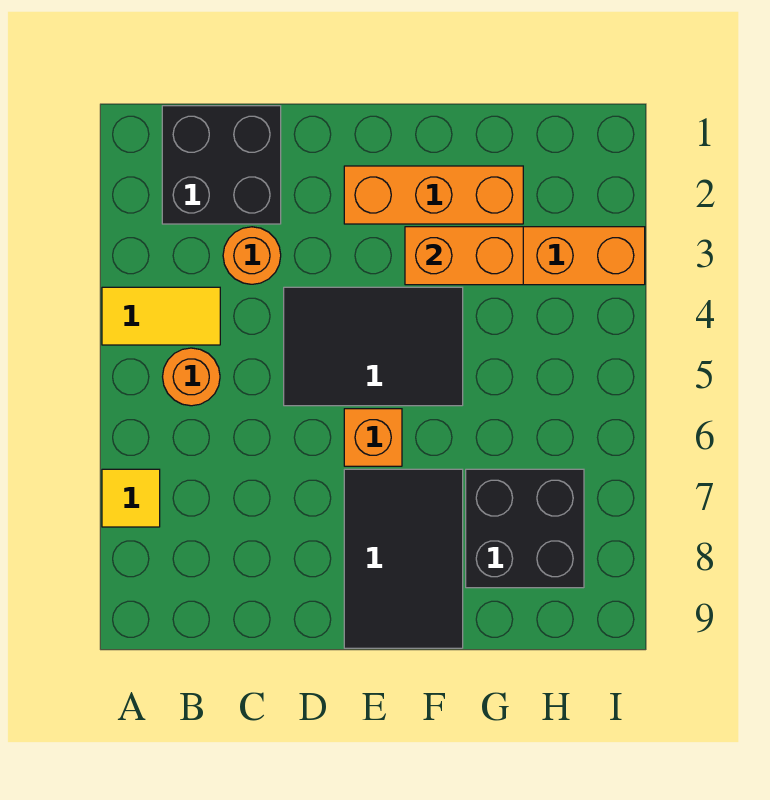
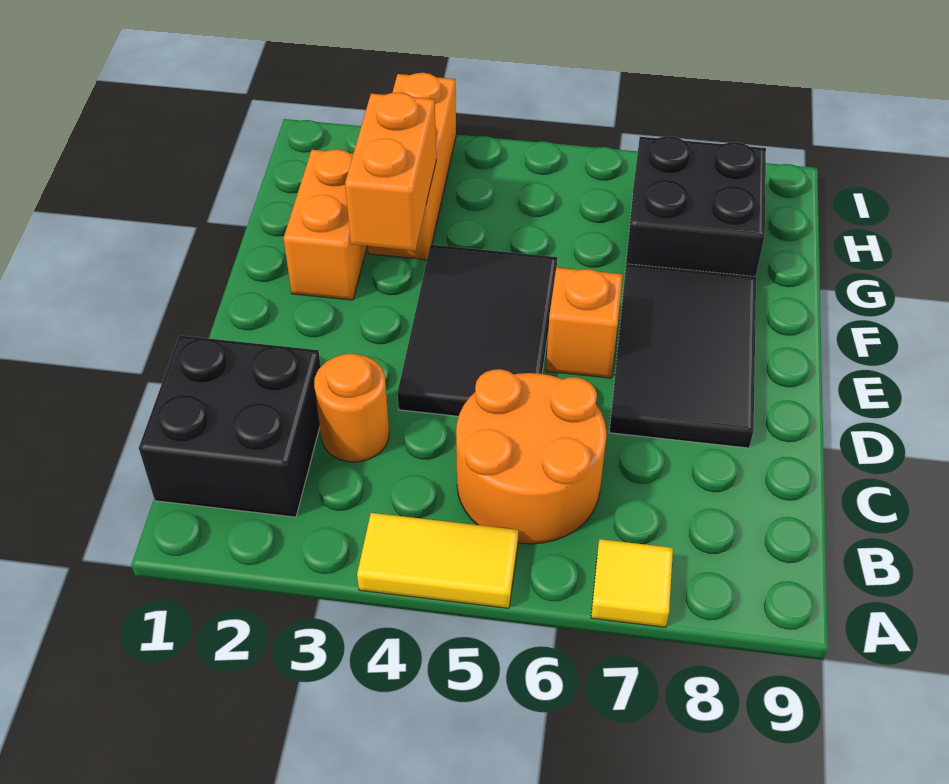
yellow tile A4:B4 level 1 -> yellow tile A4:A5 level 1
orange round brick B5 level 1 -> orange round brick B5:C6 level 1
orange brick E2:G2 level 1 -> orange brick F2:G2 level 1
black tile E7:F9 level 1 -> black tile D7:F8 level 1

